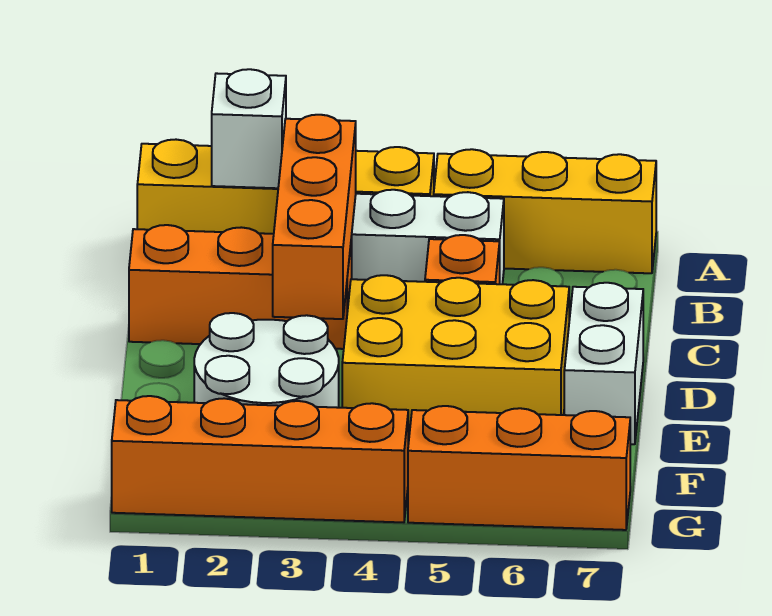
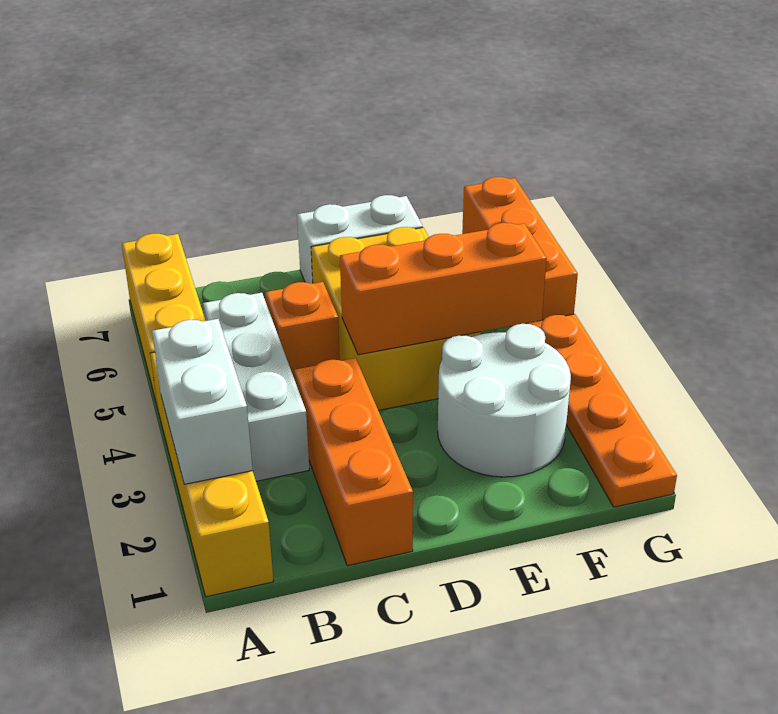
white brick A2 level 2 -> white brick A2:A3 level 2
orange brick B3:D3 level 2 -> orange brick D4:F4 level 2
orange brick G1:G4 level 1 -> orange plate G1:G4 level 1

